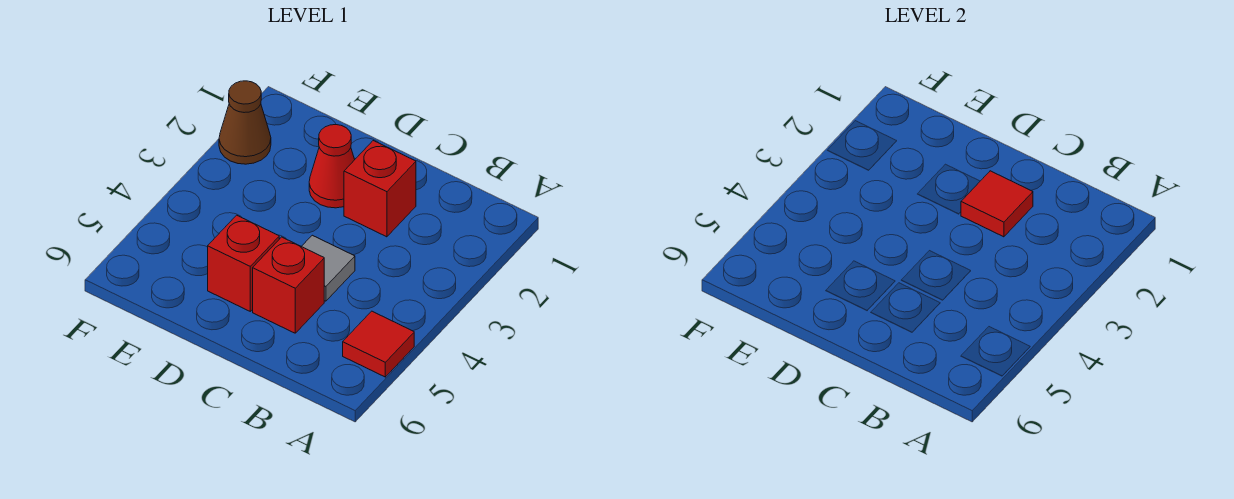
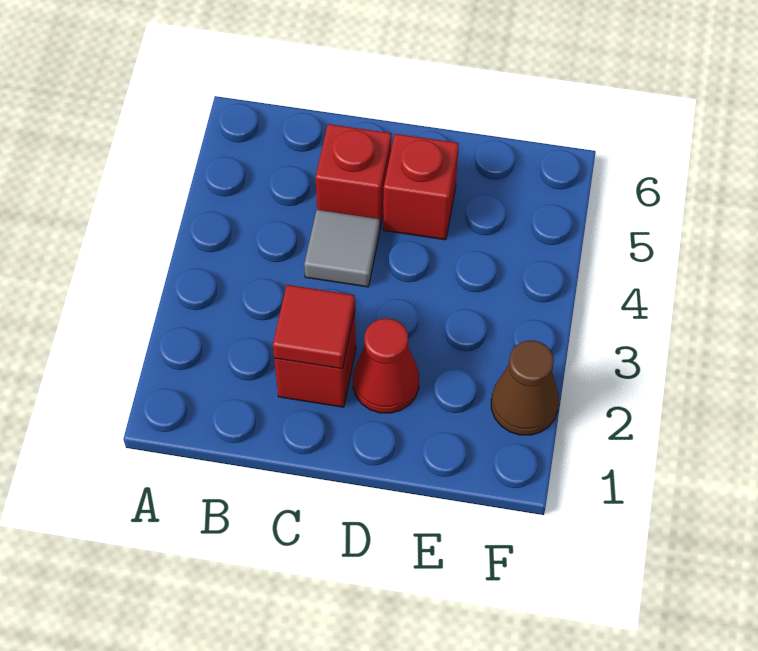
red tile A5 level 1 -> none

